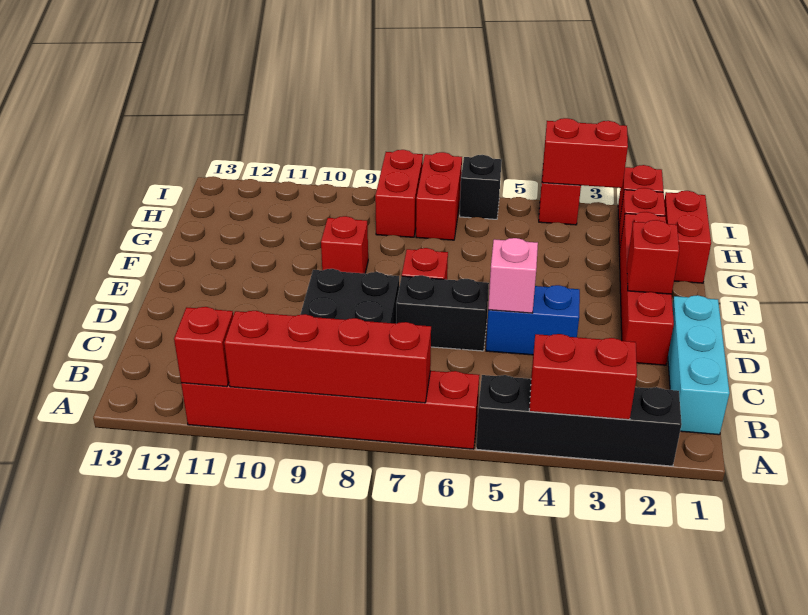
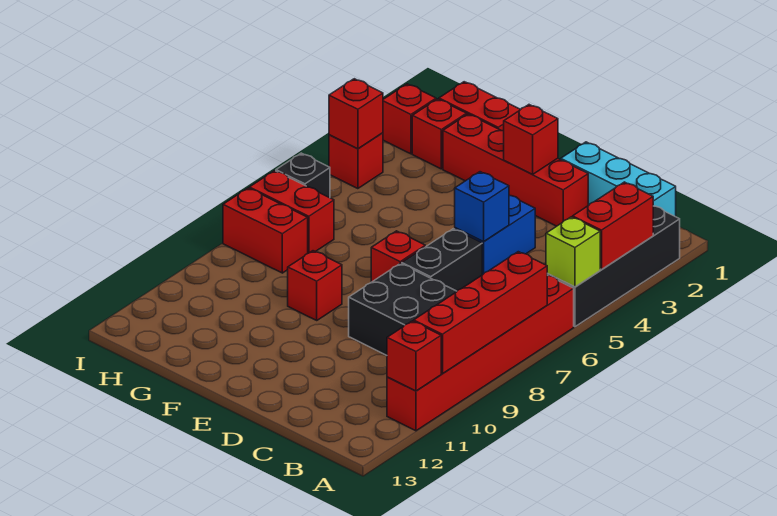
none -> lime brick A5 level 2
pink brick D5 level 2 -> blue brick D5 level 2
red brick I3:I4 level 2 -> red brick I4 level 2

